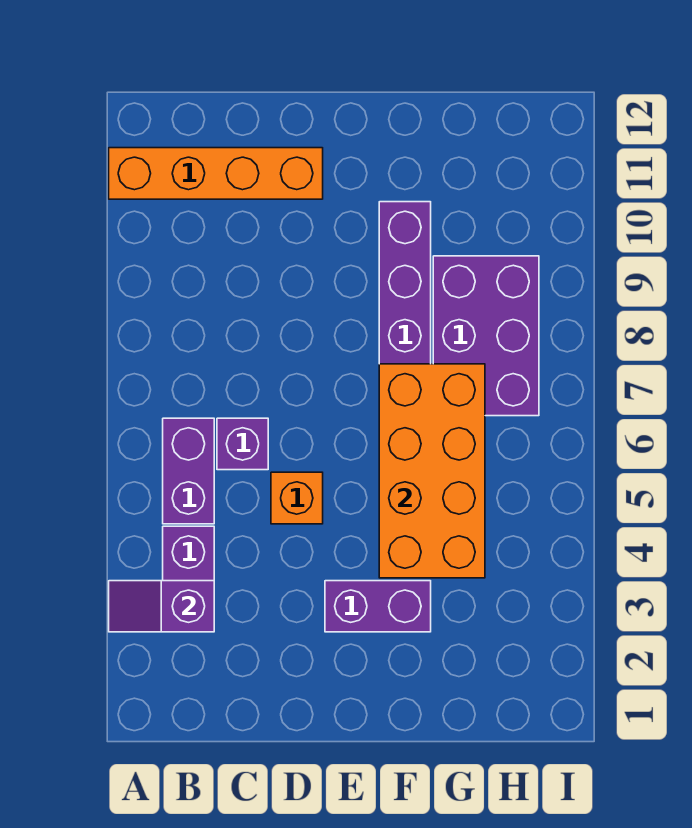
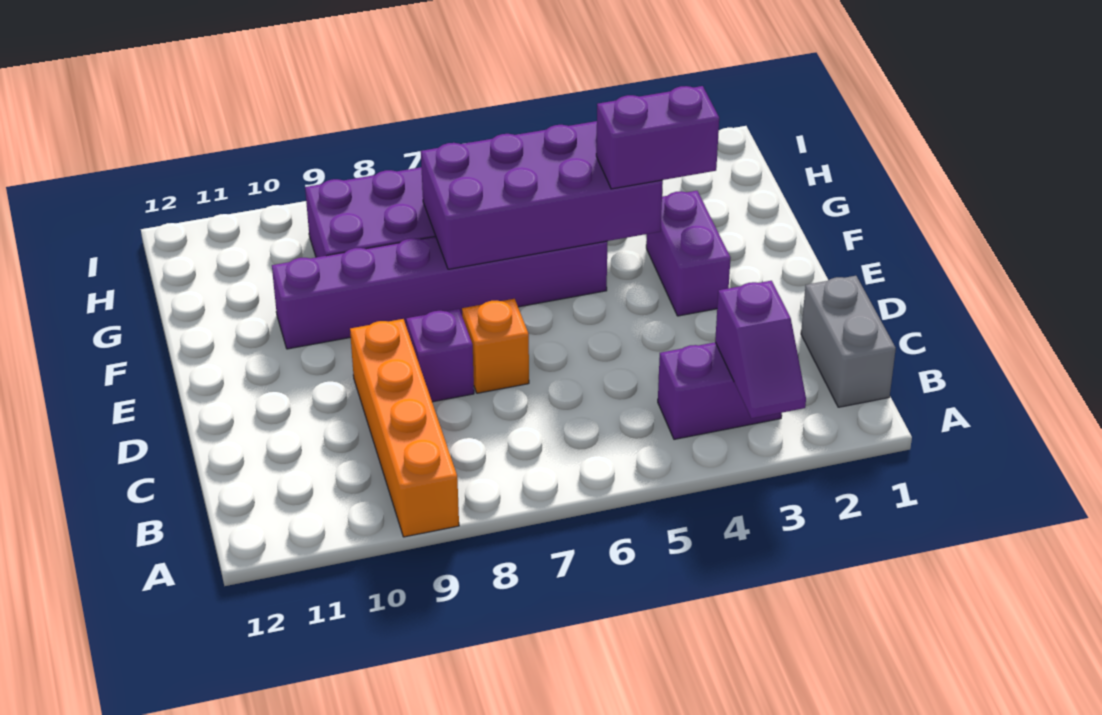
orange brick A11:D11 level 1 -> orange brick A9:D9 level 1
none -> grey brick B1:C1 level 1
purple brick B5:B6 level 1 -> purple brick F3:F4 level 3
purple brick C6 level 1 -> purple brick D8 level 1
orange brick D5 level 1 -> orange brick D7 level 1
orange brick F4:G7 level 2 -> purple brick F4:G7 level 2

